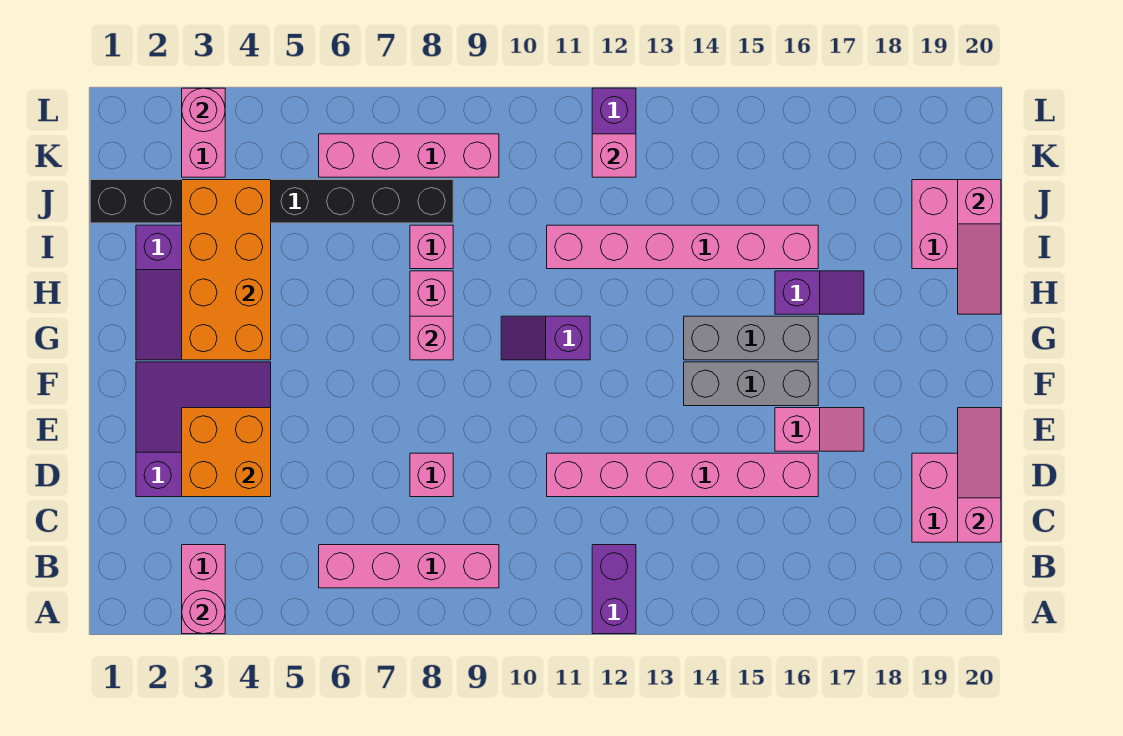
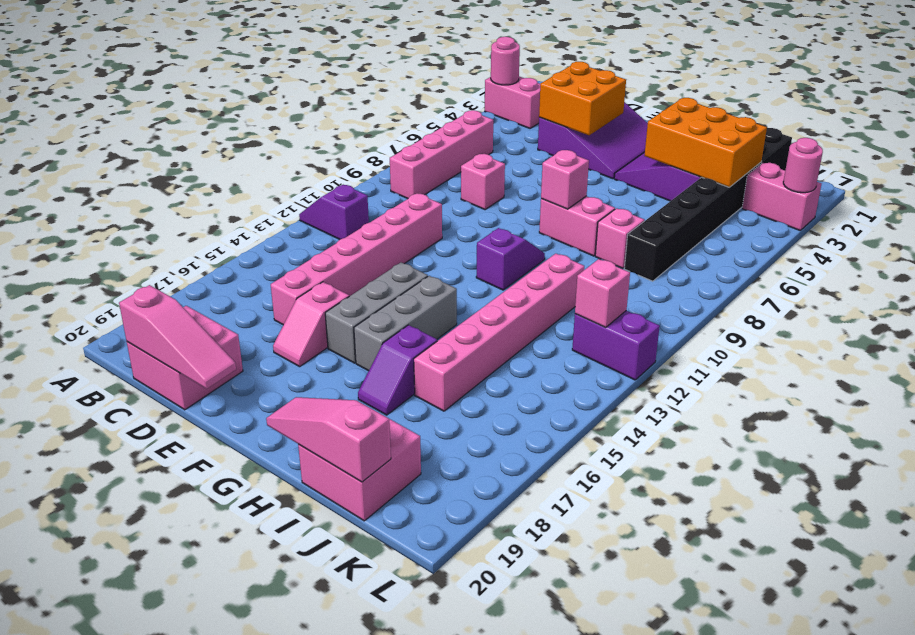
purple brick A12:B12 level 1 -> purple slope A12:B12 level 1 top B
orange brick G3:J4 level 2 -> orange brick H3:J4 level 2
pink brick K6:K9 level 1 -> none

